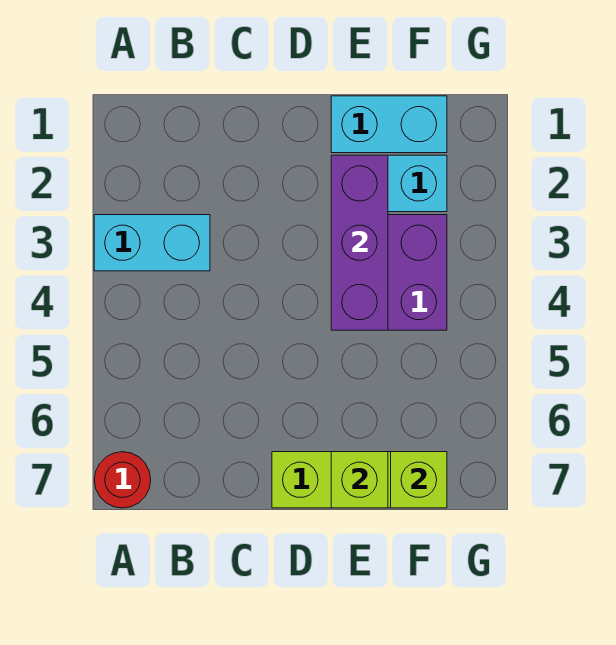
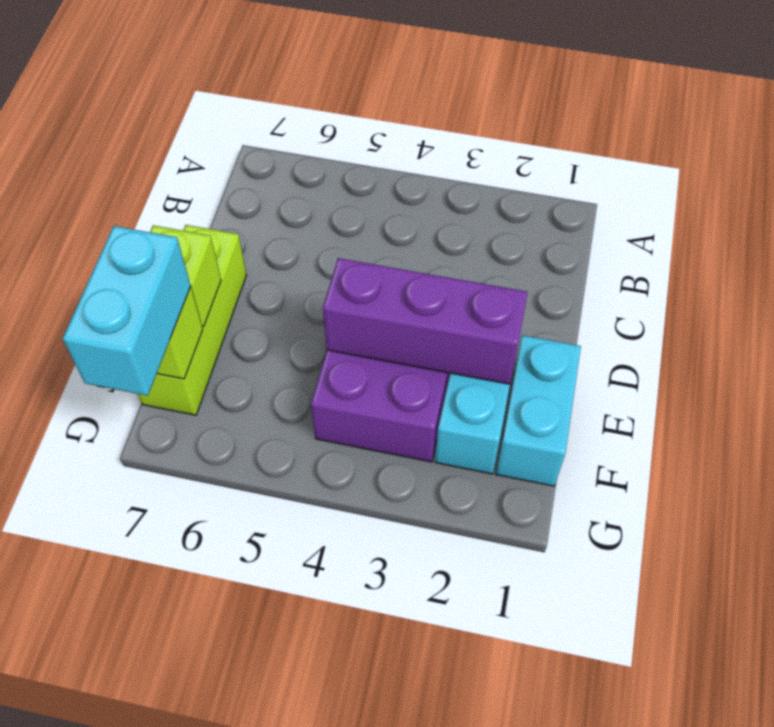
cyan brick A3:B3 level 1 -> cyan brick F7:G7 level 3
red round brick A7 level 1 -> none

